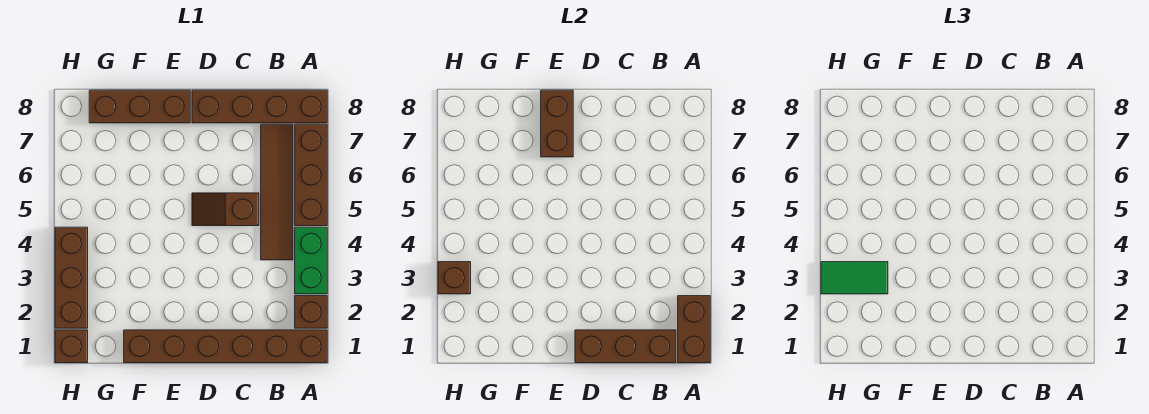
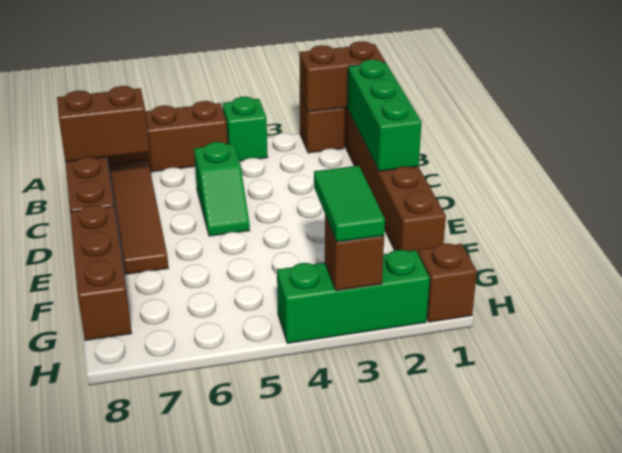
green brick A3:A4 level 1 -> green brick A4 level 1
brown brick B1:D1 level 2 -> green brick B1:D1 level 2
brown tile B4:B7 level 1 -> brown tile B7:E7 level 1
brown slope C5:D5 level 1 top C -> green slope C5:D5 level 1 top C
brown brick E7:E8 level 2 -> brown brick B7:B8 level 2
brown brick H2:H4 level 1 -> green brick H2:H4 level 1

